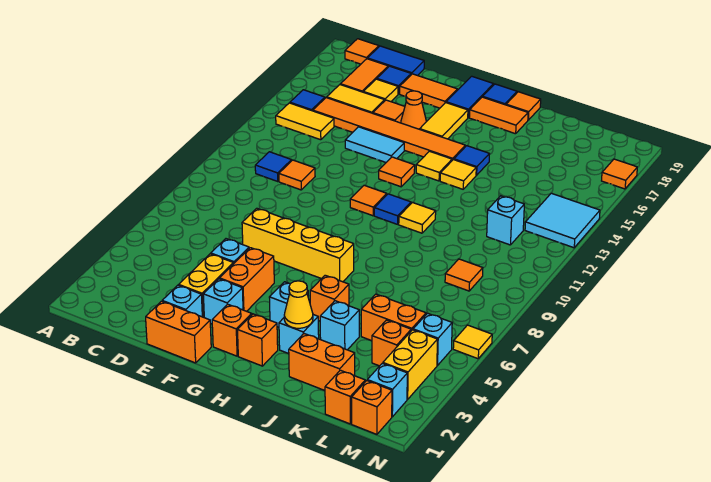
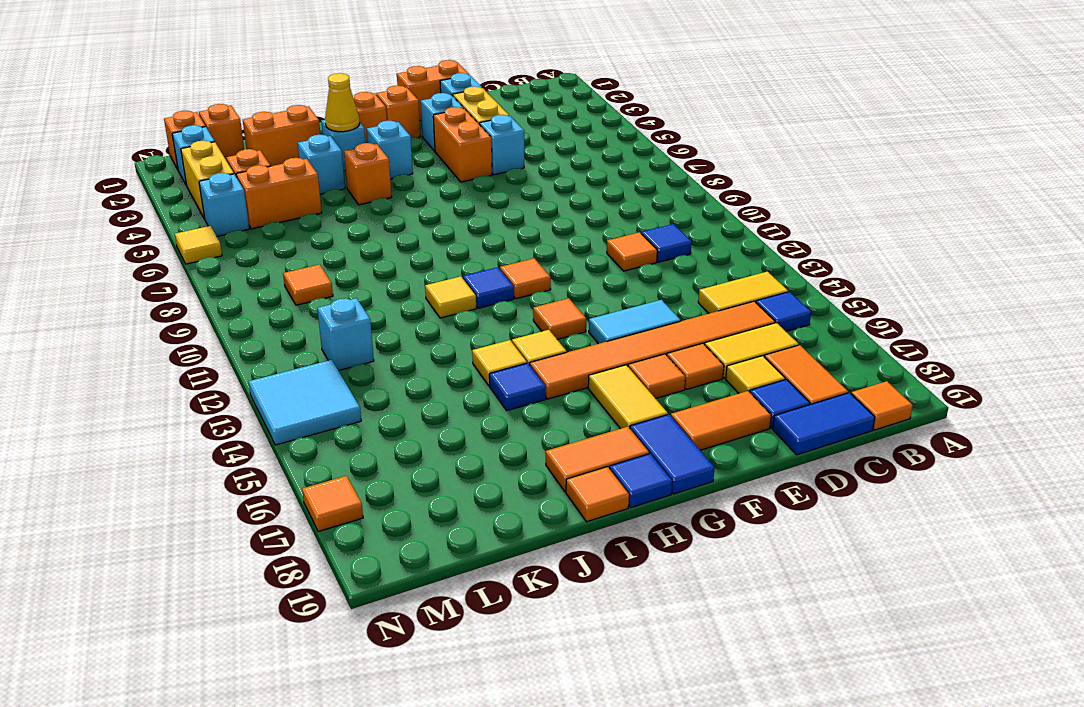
yellow brick E7:H7 level 1 -> none
orange cone F16 level 1 -> orange tile F16 level 1

